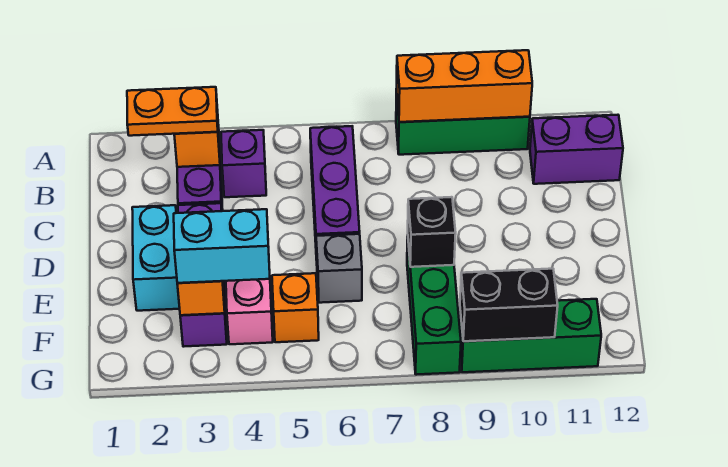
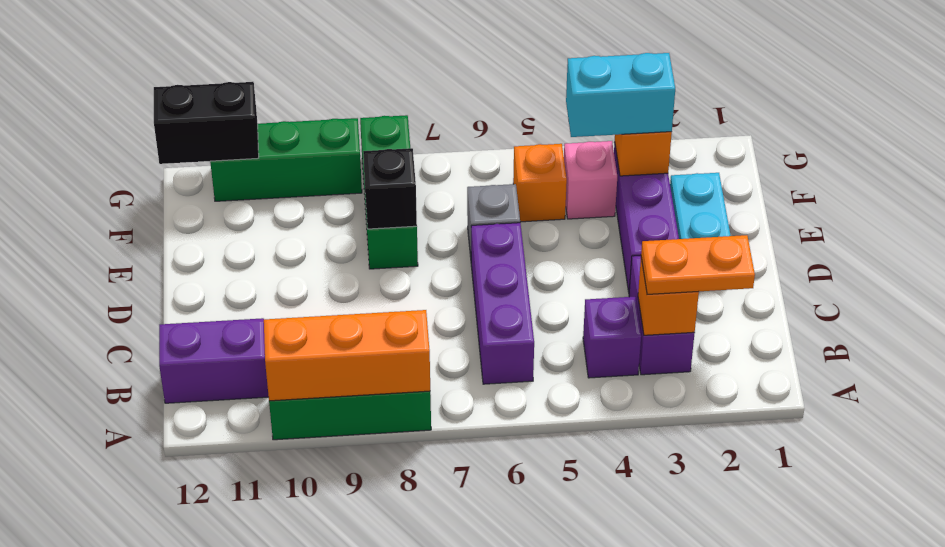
black brick G9:G10 level 2 -> black brick G11:G12 level 2

